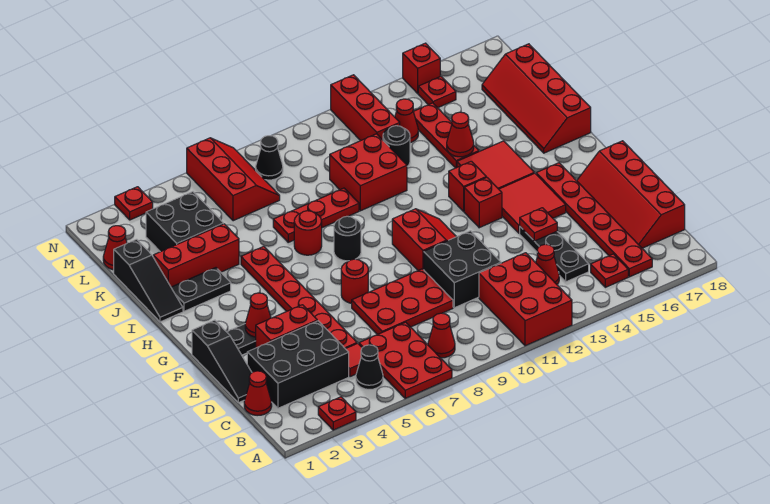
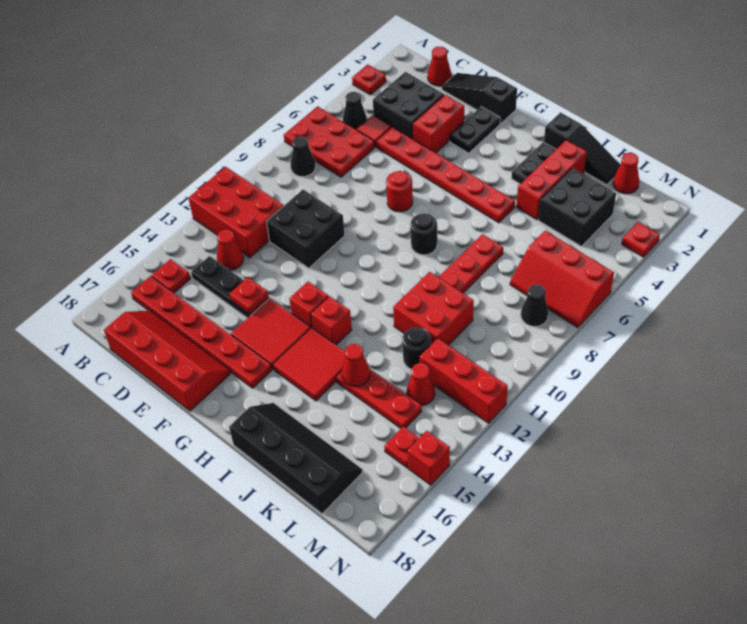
red cone B8 level 1 -> black cone B8 level 1
black brick C2:D4 level 1 -> black brick C3:D4 level 1
red plate D7:E9 level 1 -> none
red cone F3 level 2 -> none
red slope F10:G11 level 1 top 10 -> none
black slope I1:K1 level 1 top K -> black slope I1:K1 level 1 top I
red round brick I7 level 1 -> none
red slope I17:L18 level 1 top 18 -> black slope I17:L18 level 1 top 18

